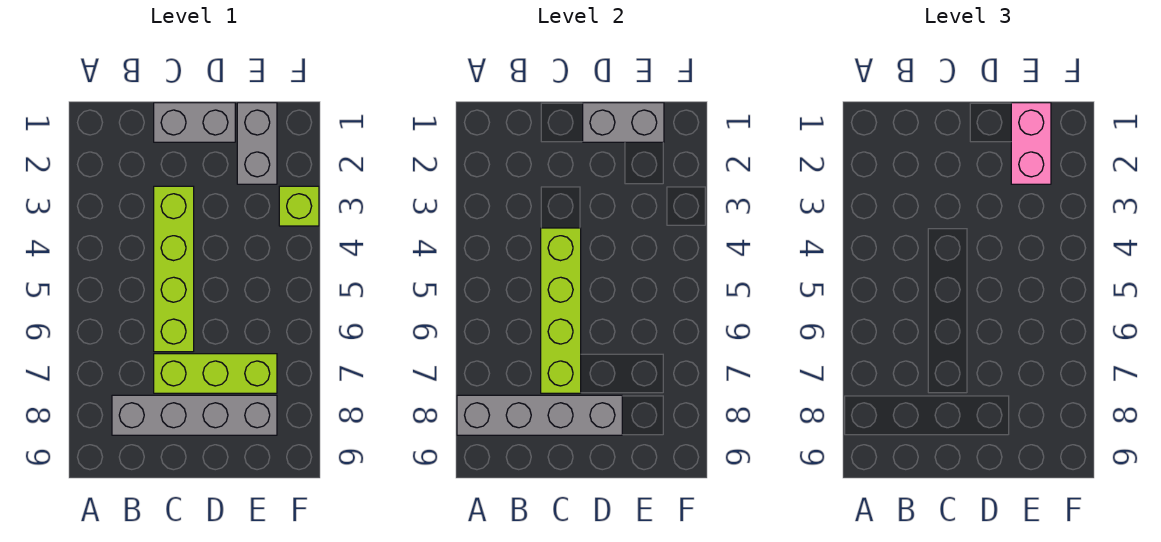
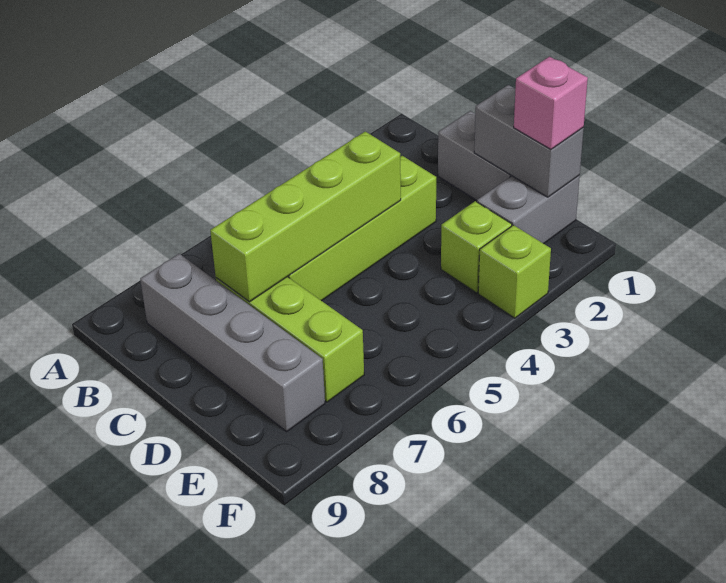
grey brick A8:D8 level 2 -> none
pink brick E1:E2 level 3 -> pink brick E1 level 3
none -> lime brick E3 level 1

